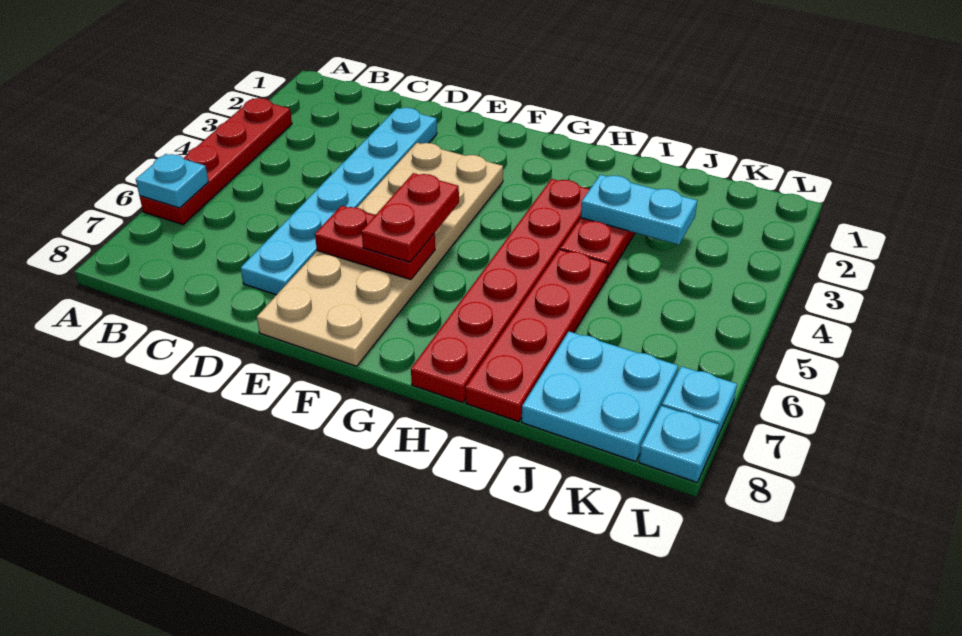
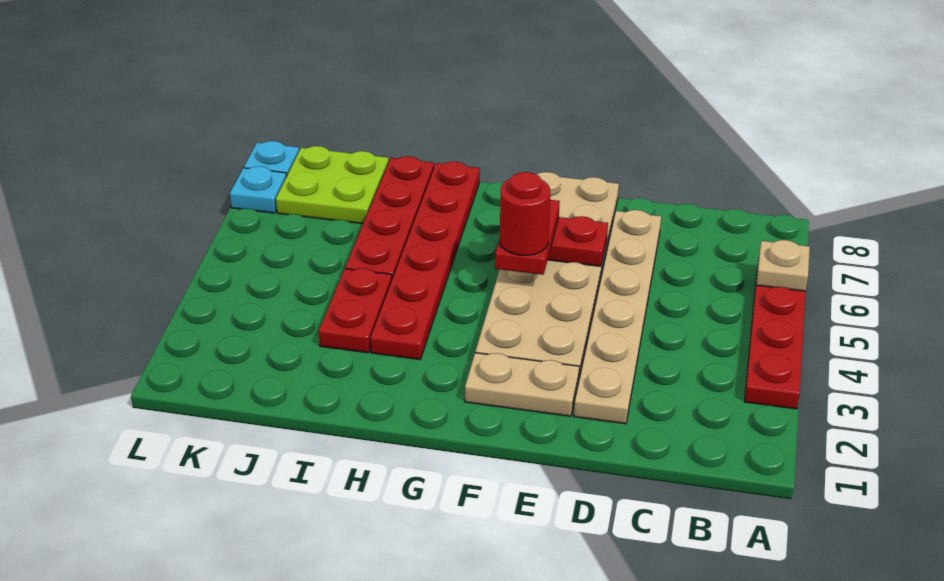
cyan plate A6 level 2 -> tan plate A6 level 2
cyan plate D2:D7 level 1 -> tan plate D2:D7 level 1
none -> tan plate E2:F2 level 1
none -> red round brick F5 level 4
cyan plate I3:J3 level 2 -> none
cyan plate J7:K8 level 1 -> lime plate J7:K8 level 1

